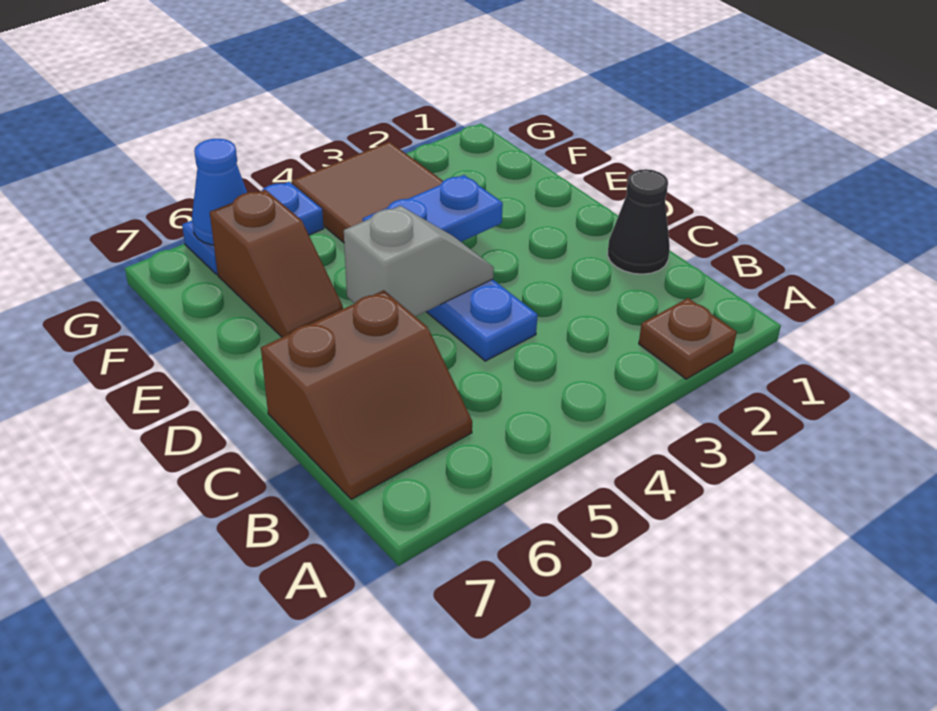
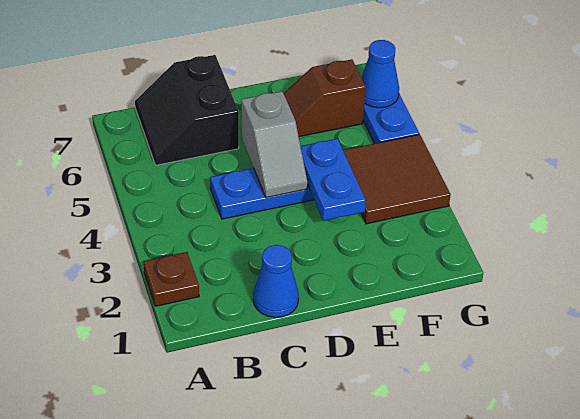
brown slope B6:C7 level 1 top C -> black slope B6:C7 level 1 top C
black cone C1 level 1 -> blue cone C1 level 1

